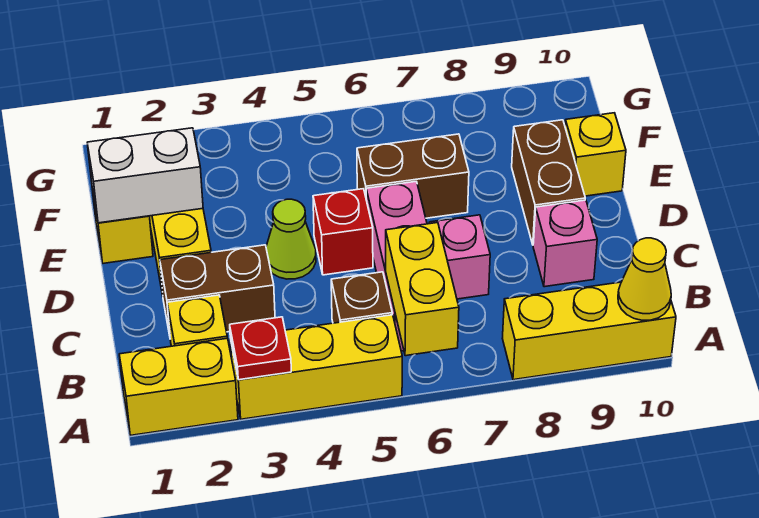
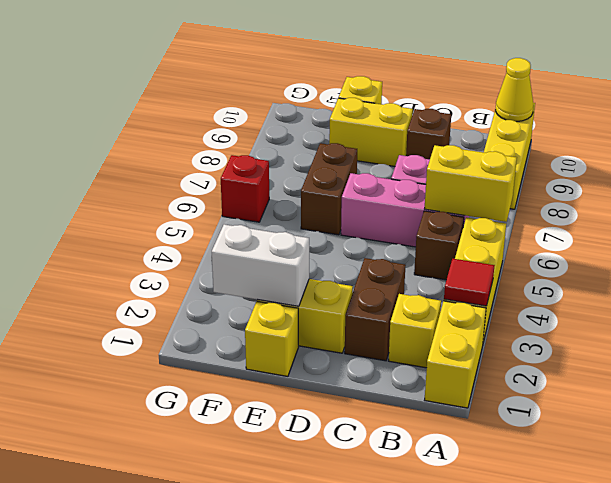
red plate A3 level 2 -> red tile A3 level 2
pink brick C9 level 1 -> brown brick C9 level 1
lime cone D4 level 1 -> none
red brick D5 level 1 -> red brick G6 level 1
brown brick D9:E9 level 1 -> yellow brick D9:E9 level 1
white brick E1:E2 level 2 -> white brick E2:F2 level 2

